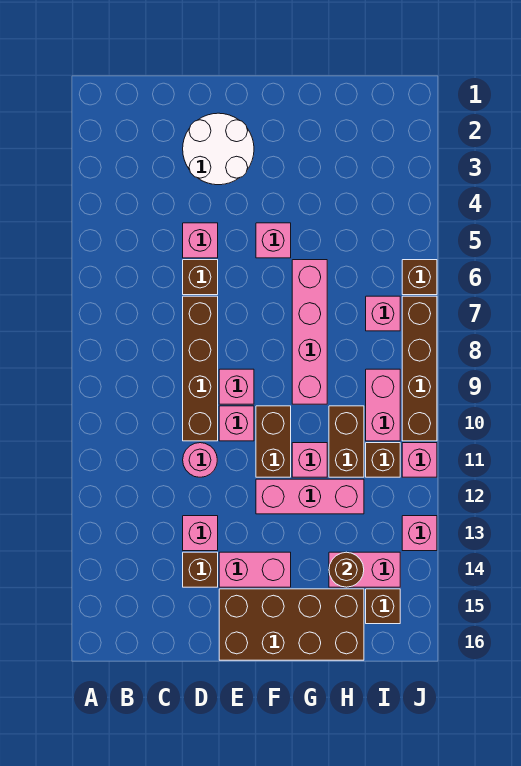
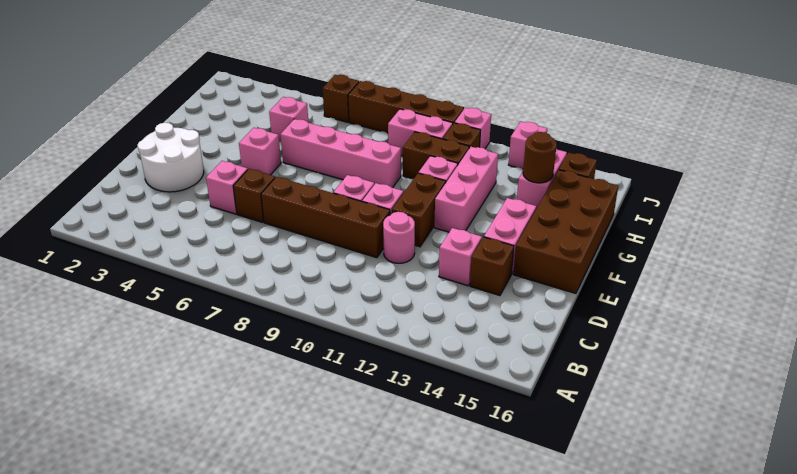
brown brick F10:F11 level 1 -> brown brick E11:F11 level 1
pink brick I7 level 1 -> pink brick H5 level 1

